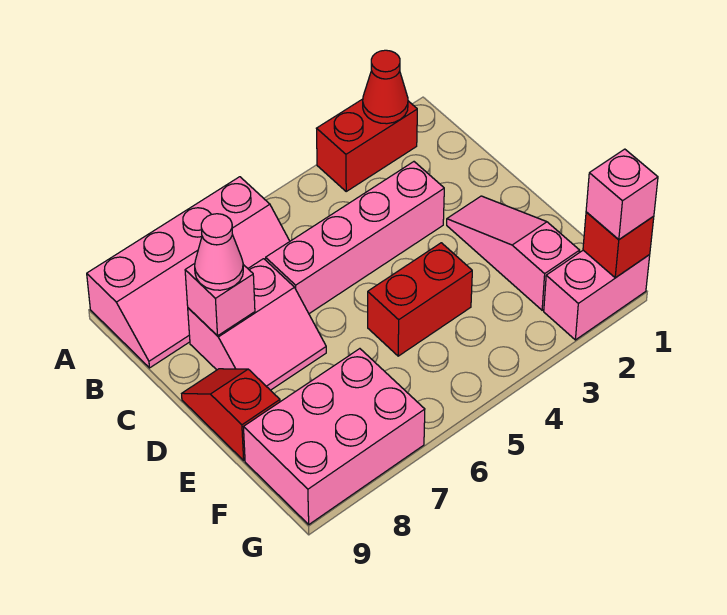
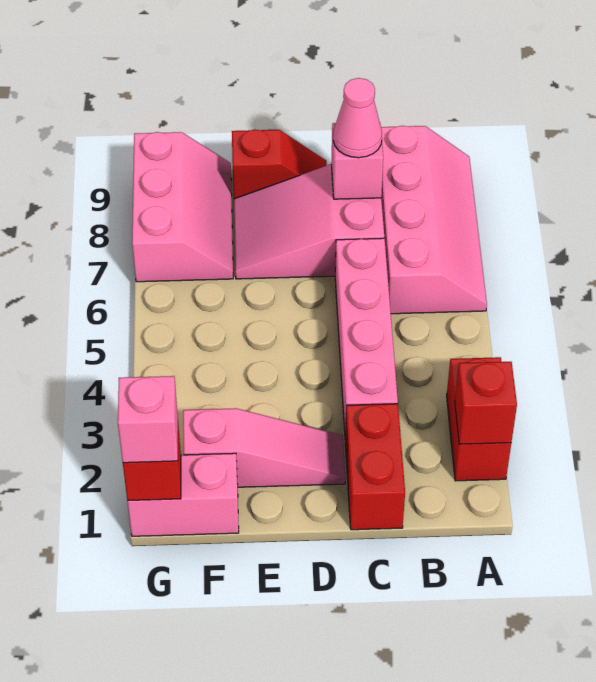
red cone A2 level 2 -> red brick A2 level 2
pink slope A6:B9 level 1 top A -> pink slope A6:B9 level 1 top B
pink slope C7:D8 level 1 top C -> pink slope C7:E8 level 1 top C
red brick E4:E5 level 1 -> red brick C1:C2 level 1
pink brick F7:G9 level 1 -> pink slope F7:G9 level 1 top G
pink brick G1:G2 level 1 -> pink brick F1:G1 level 1

